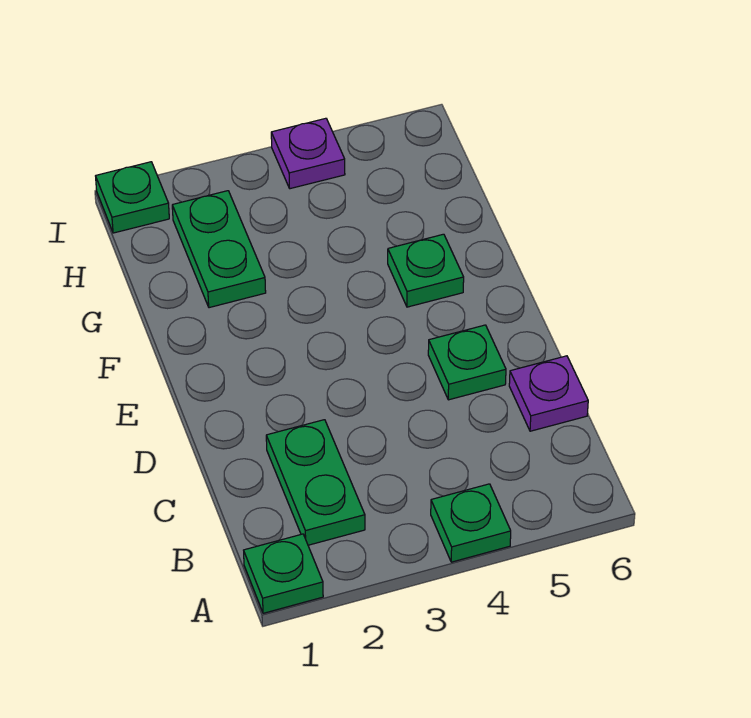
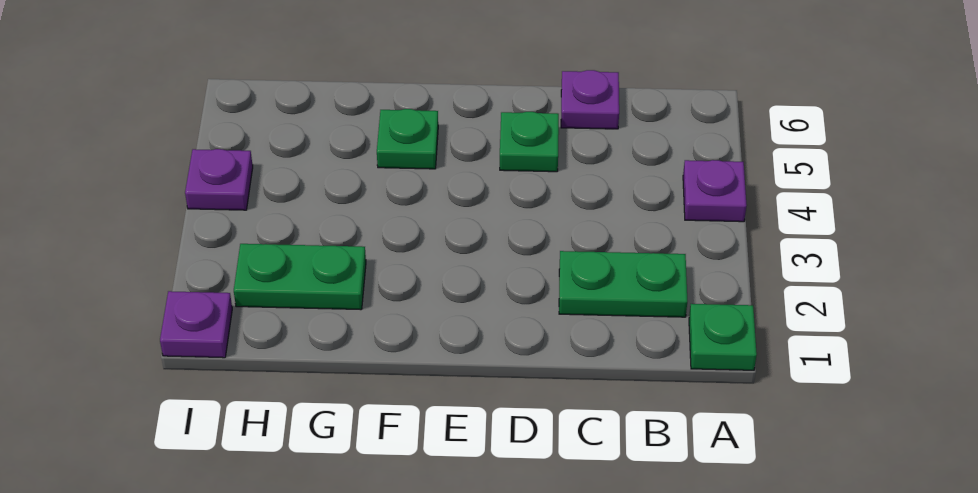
green plate A4 level 1 -> purple plate A4 level 1
green plate I1 level 1 -> purple plate I1 level 1

